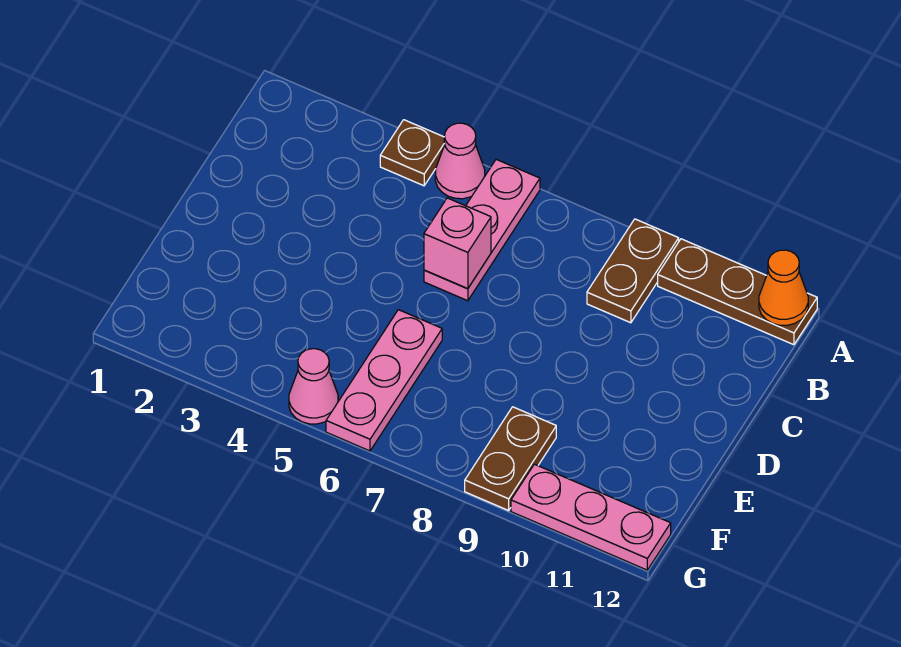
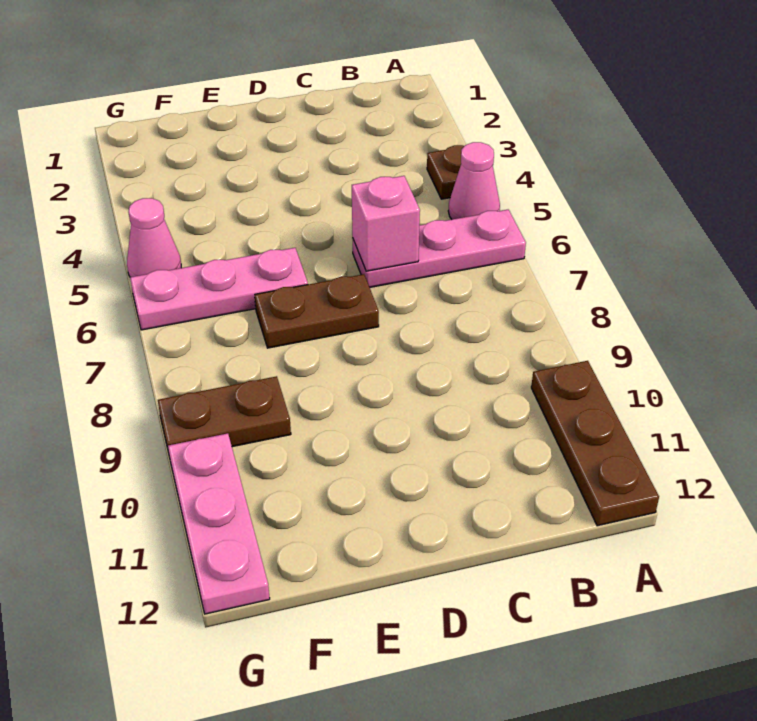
brown plate A9:B9 level 1 -> brown plate D7:E7 level 1
orange cone A12 level 2 -> none

